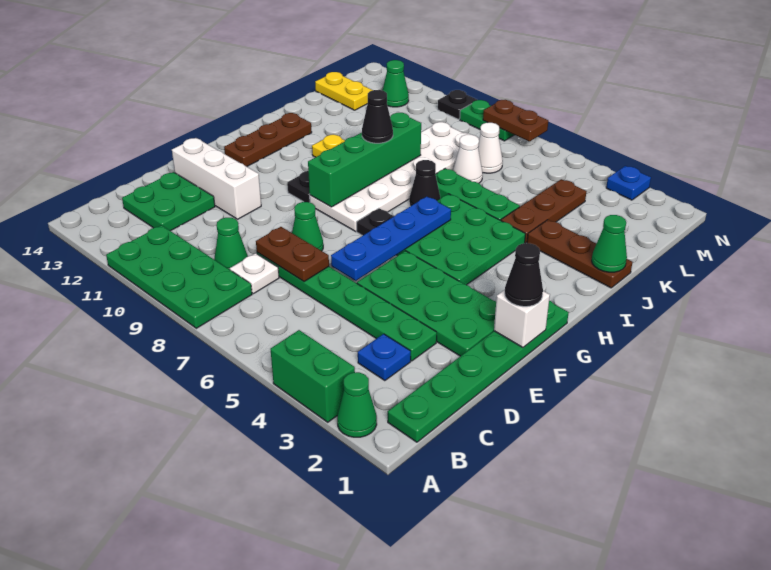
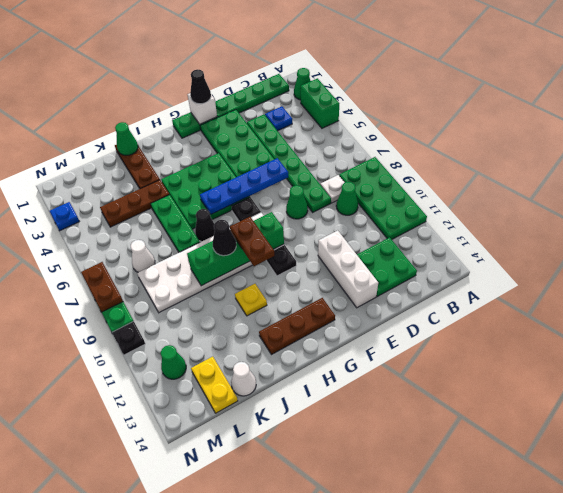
brown plate D7:D8 level 2 -> brown plate H9:H10 level 3
white cone K7 level 1 -> white cone K14 level 1

